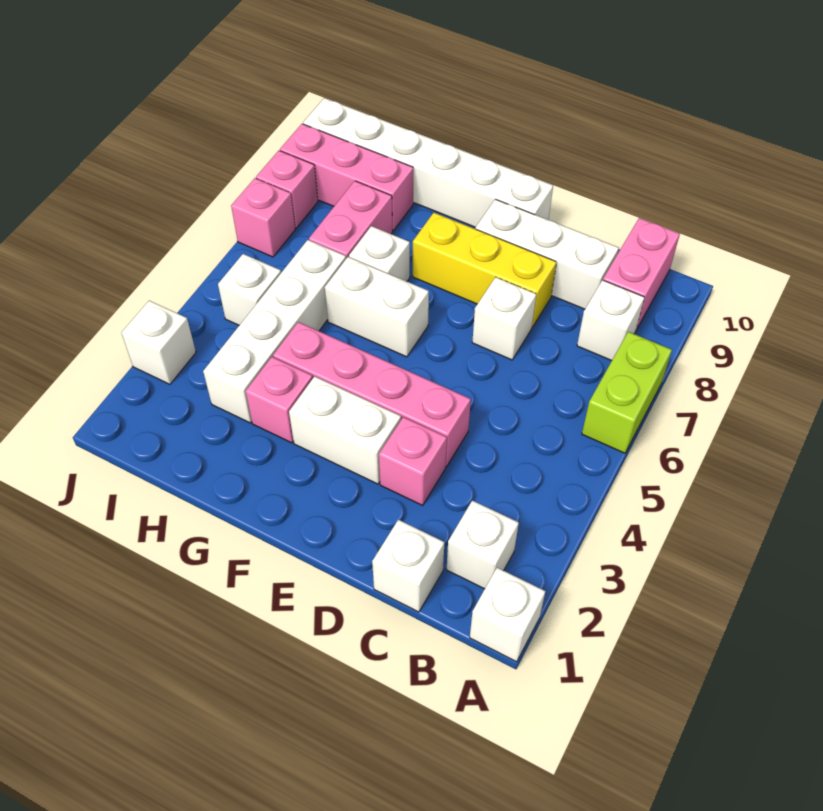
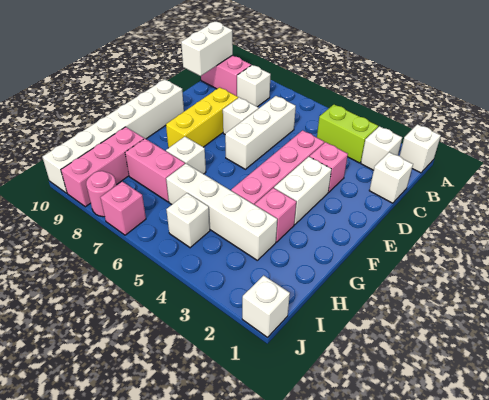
lime brick A6:A7 level 1 -> lime brick B3:B4 level 1
white brick C9:E9 level 1 -> white brick C6:E6 level 1
white brick F6:G6 level 1 -> white brick B10:C10 level 2
white brick J3 level 1 -> white brick J1 level 1
pink brick J8 level 1 -> pink round brick J8 level 1

